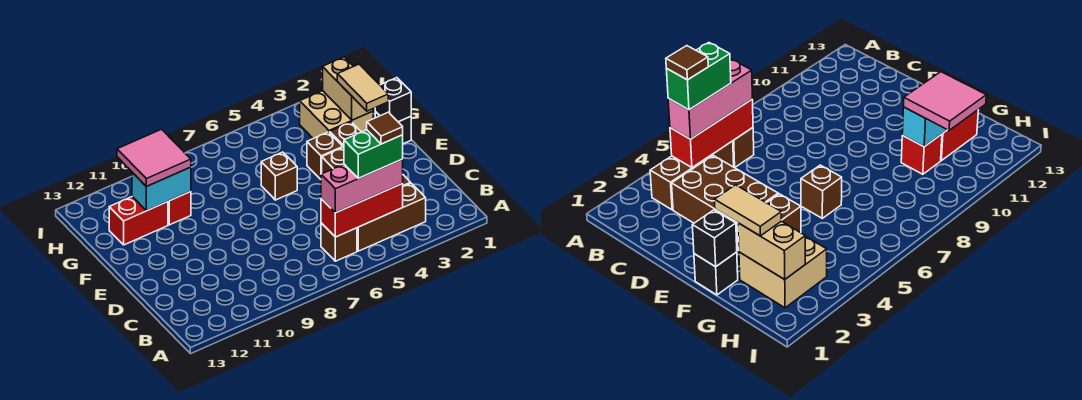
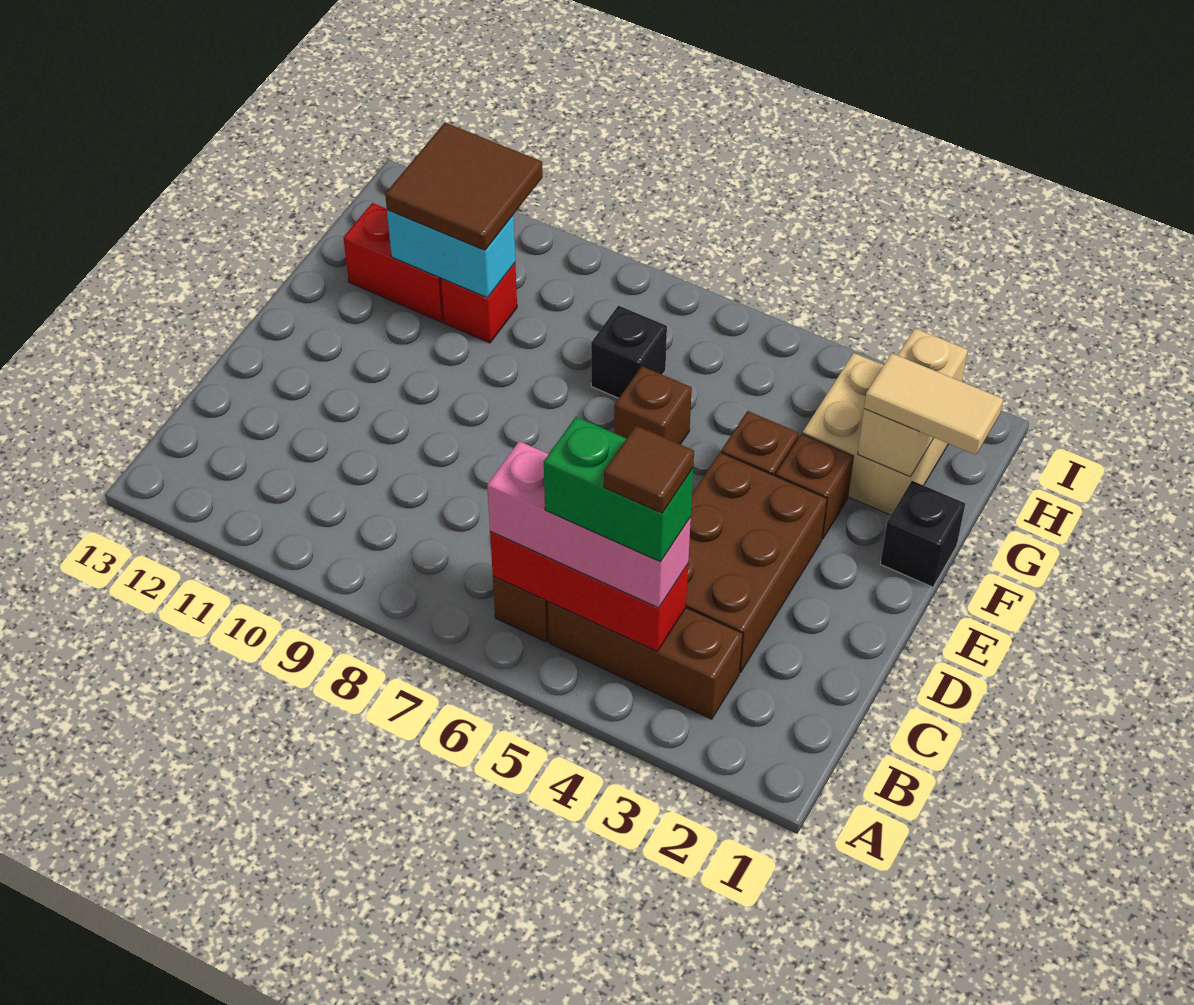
black brick F1 level 2 -> black brick G7 level 1
tan tile F2:G2 level 3 -> tan tile G1:G2 level 3
pink tile G10:H11 level 3 -> brown tile G10:H11 level 3

